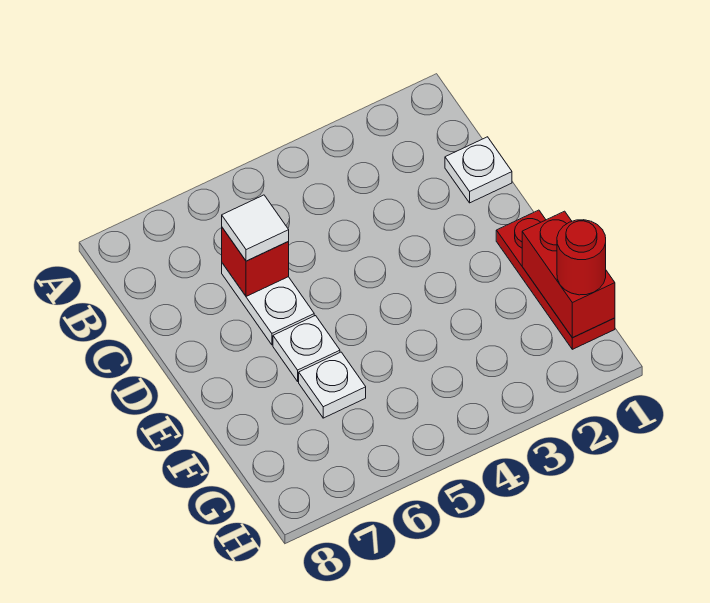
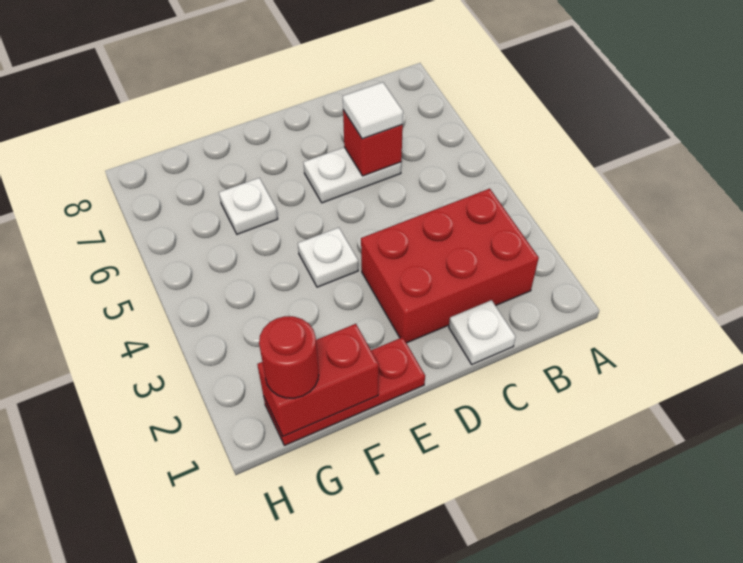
none -> red brick B2:D3 level 1
white plate E6 level 1 -> white plate E4 level 1

